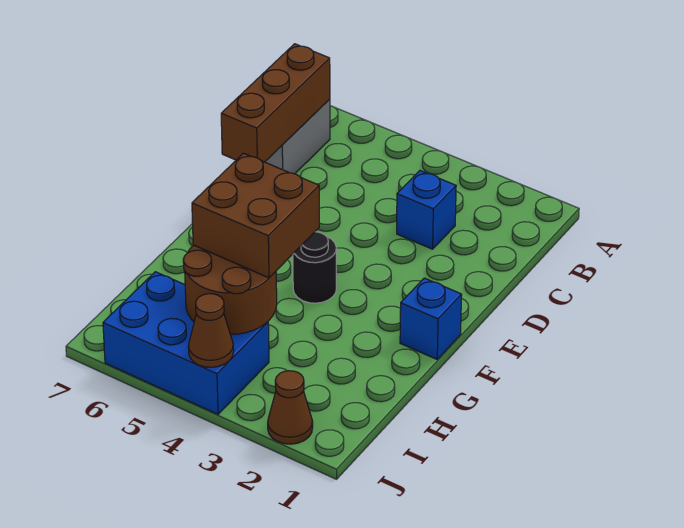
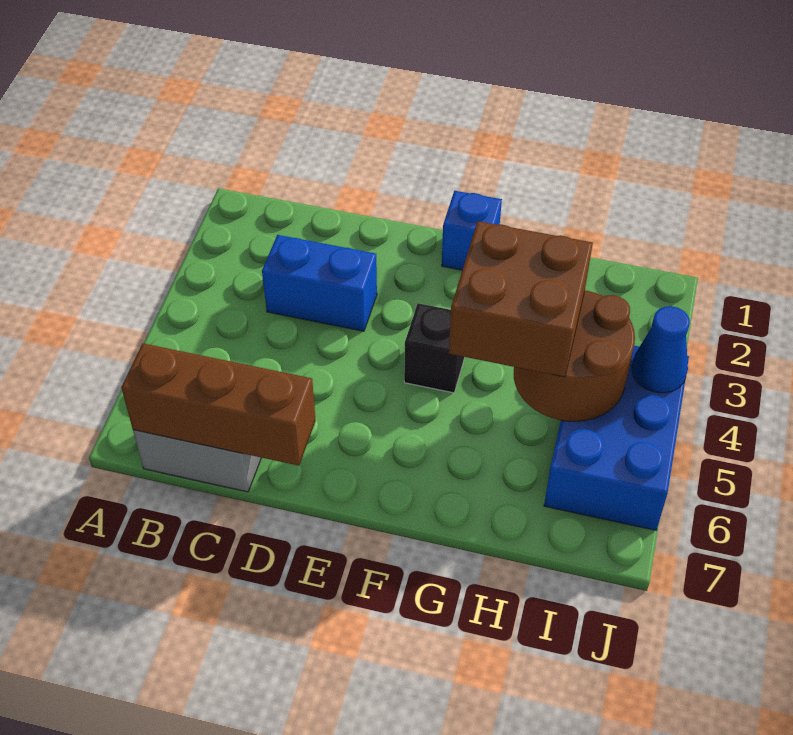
blue brick C3 level 1 -> blue brick C3:D3 level 1
black round brick F4 level 1 -> black brick F4 level 1
brown cone J2 level 1 -> none
brown cone J4 level 2 -> blue cone J4 level 2

